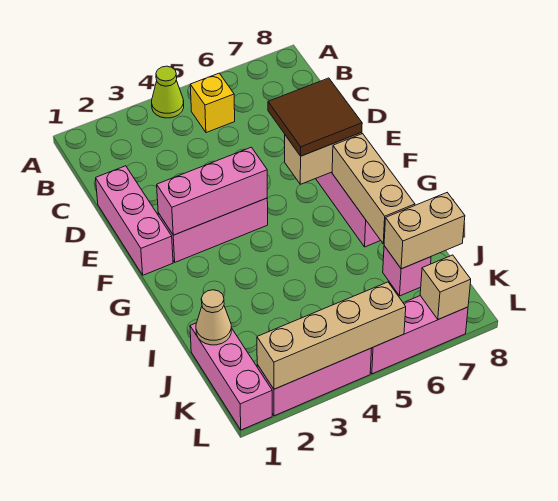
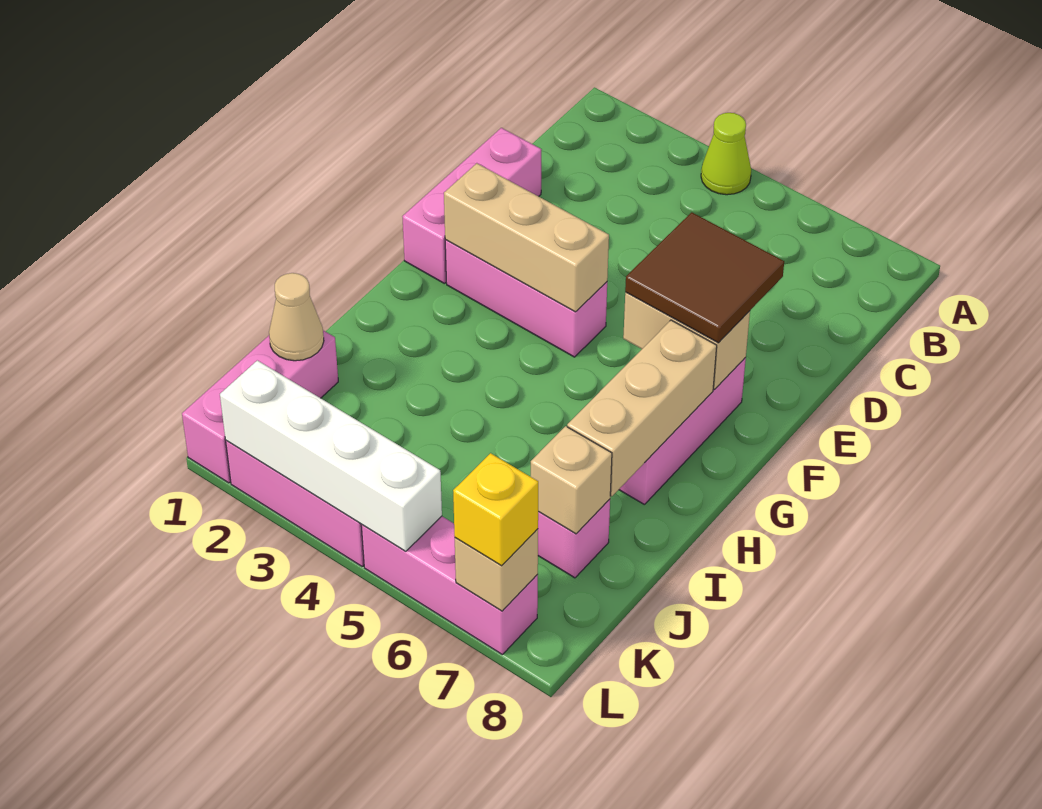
yellow brick B5 level 1 -> yellow brick L7 level 3
pink brick F2:F4 level 2 -> tan brick F2:F4 level 2
tan brick J7:J8 level 2 -> tan brick J7 level 2
tan brick L2:L5 level 2 -> white brick L2:L5 level 2

